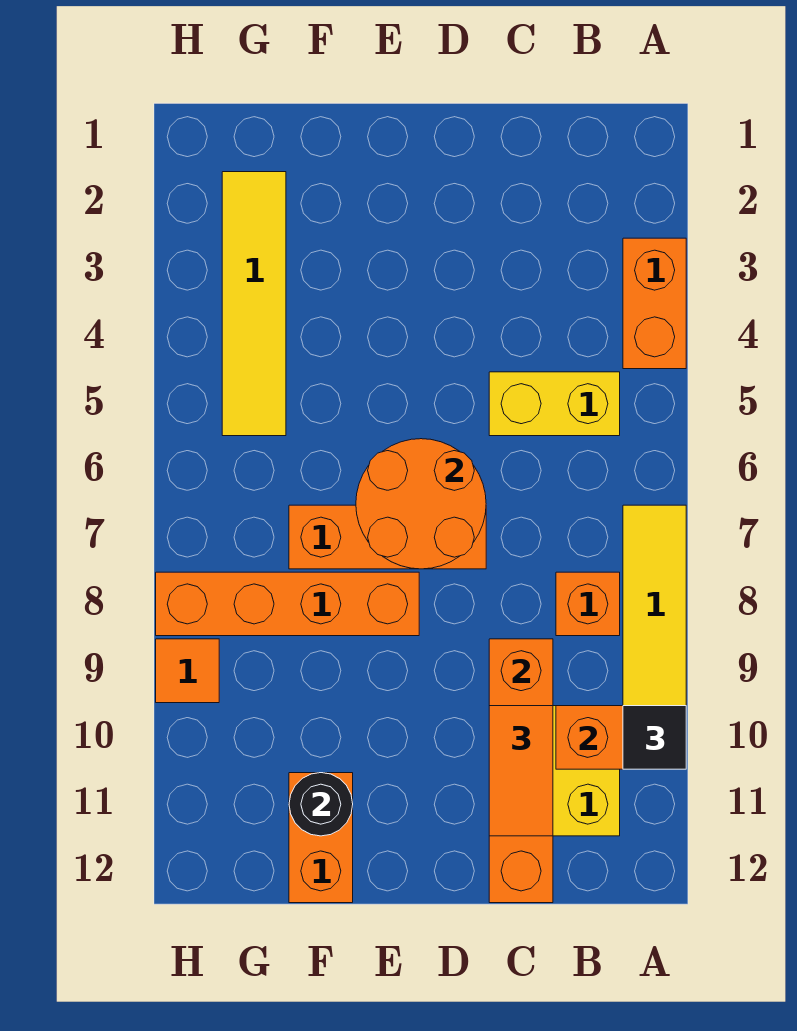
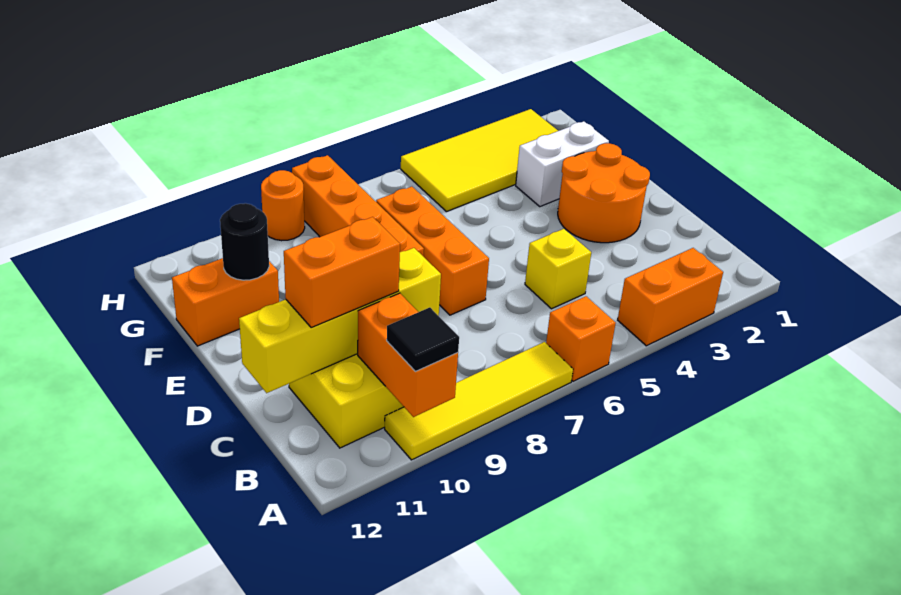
yellow brick B5:C5 level 1 -> yellow brick C5 level 1
orange brick B8 level 1 -> orange brick A6 level 1
orange brick C9:C12 level 2 -> yellow brick C9:C12 level 2
orange tile C10:C11 level 3 -> orange brick C10:C11 level 3
orange round brick D6:E7 level 2 -> orange round brick D2:E3 level 1
none -> white brick F2:F3 level 1
yellow tile G2:G5 level 1 -> yellow tile G2:H5 level 1
orange tile H9 level 1 -> orange round brick H9 level 1

